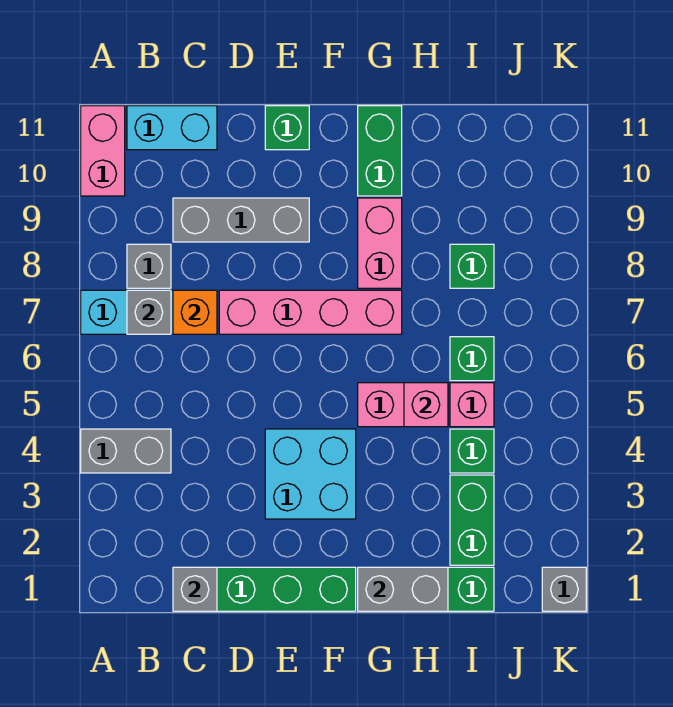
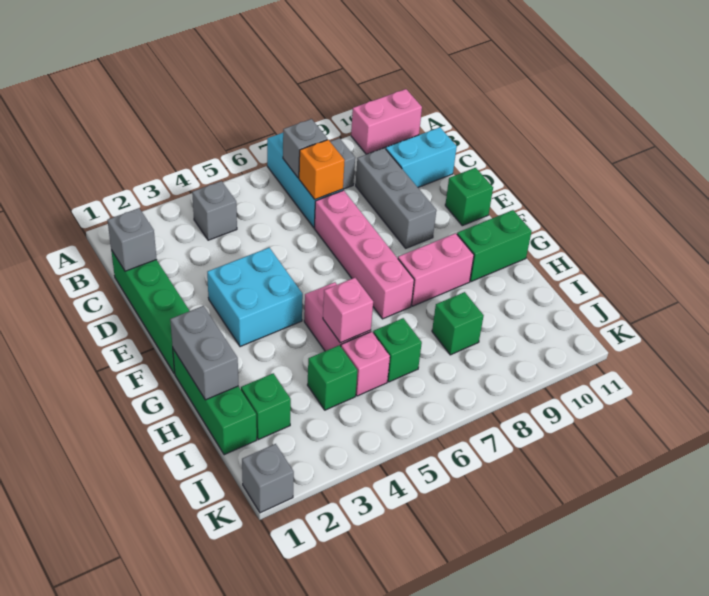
grey brick A4:B4 level 1 -> grey brick B4 level 1
cyan brick B11:C11 level 1 -> cyan brick C10:C11 level 1
green brick I2:I3 level 1 -> green brick I2 level 1

